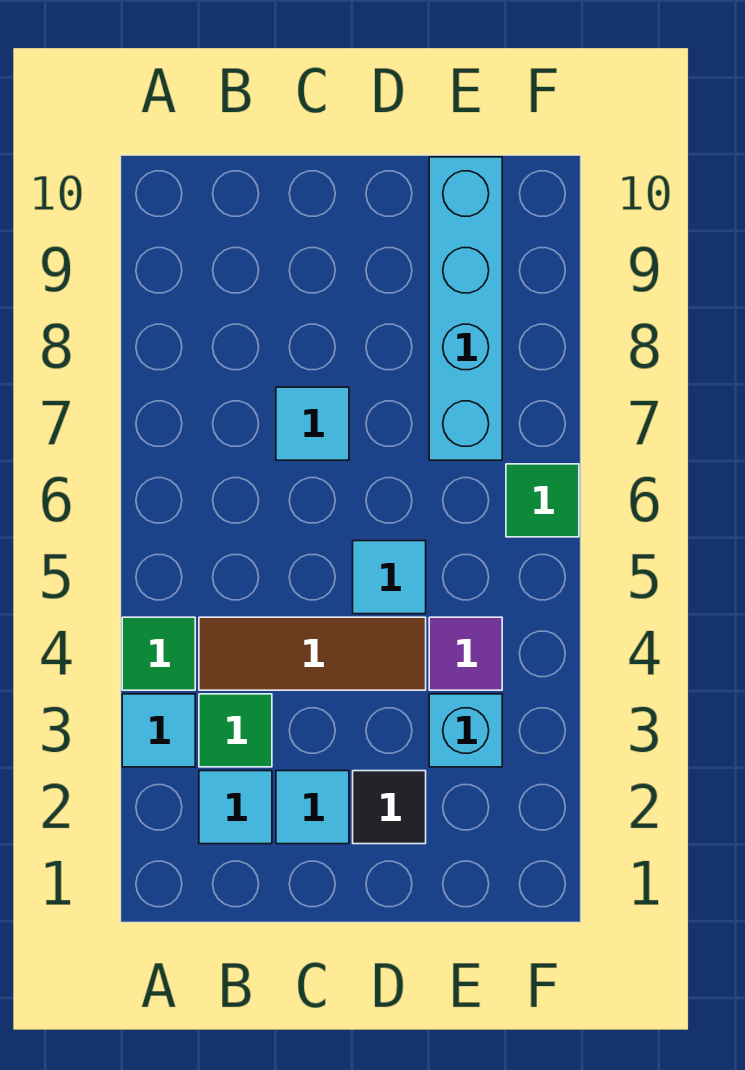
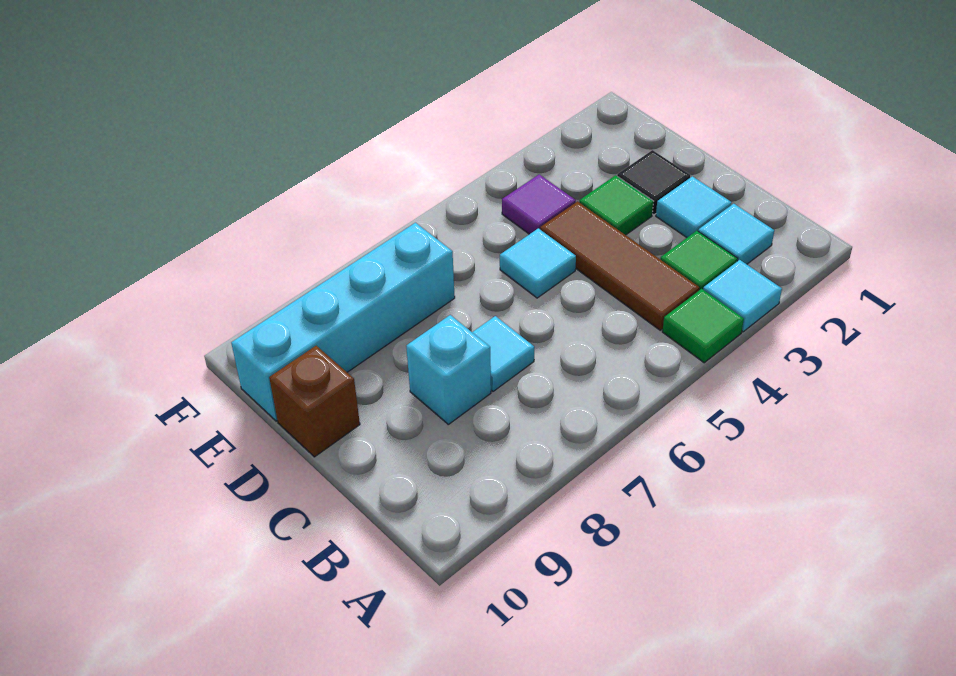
none -> brown brick D10 level 1
cyan brick E3 level 1 -> cyan brick C8 level 1
green tile F6 level 1 -> green tile D3 level 1

